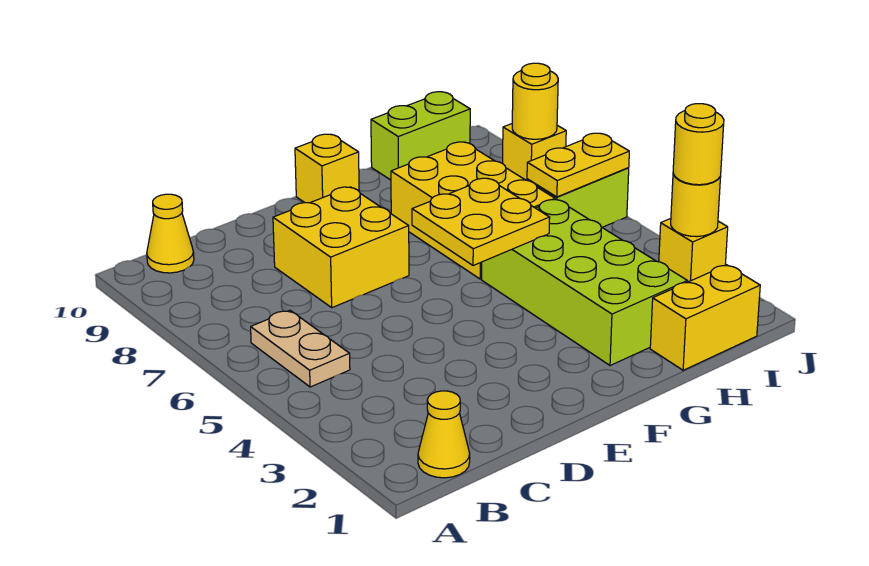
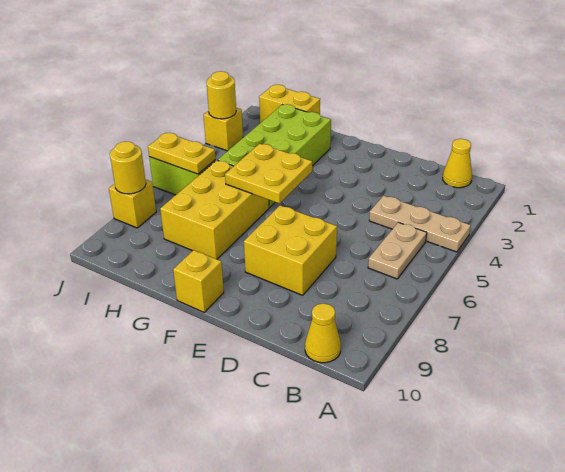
none -> tan plate A4:C4 level 1
lime brick H10:I10 level 1 -> none
yellow round brick J3 level 3 -> none

